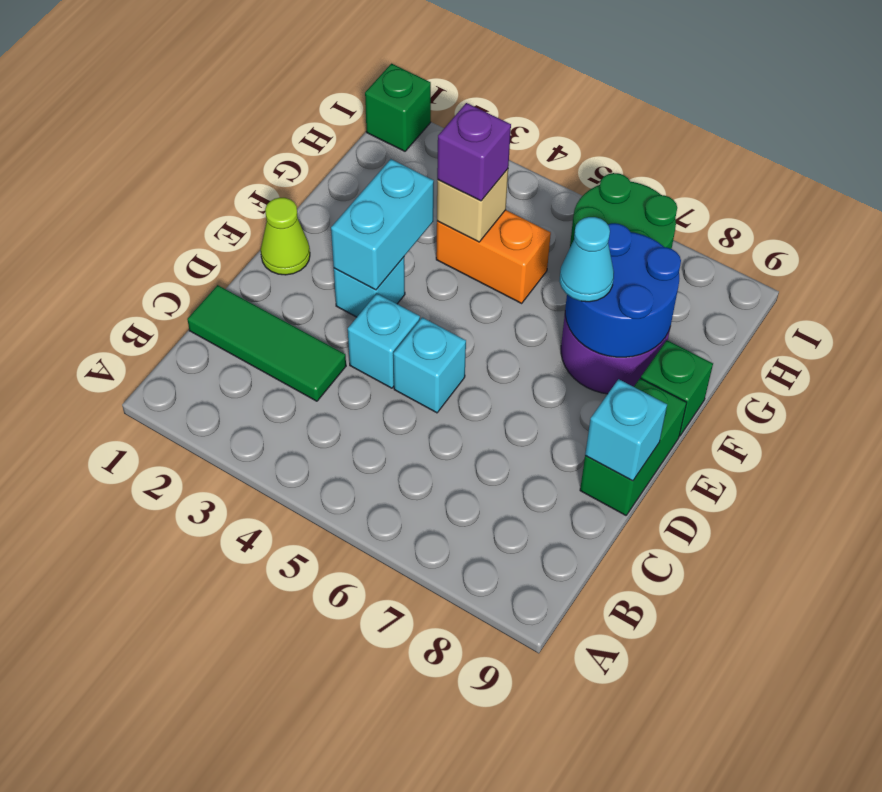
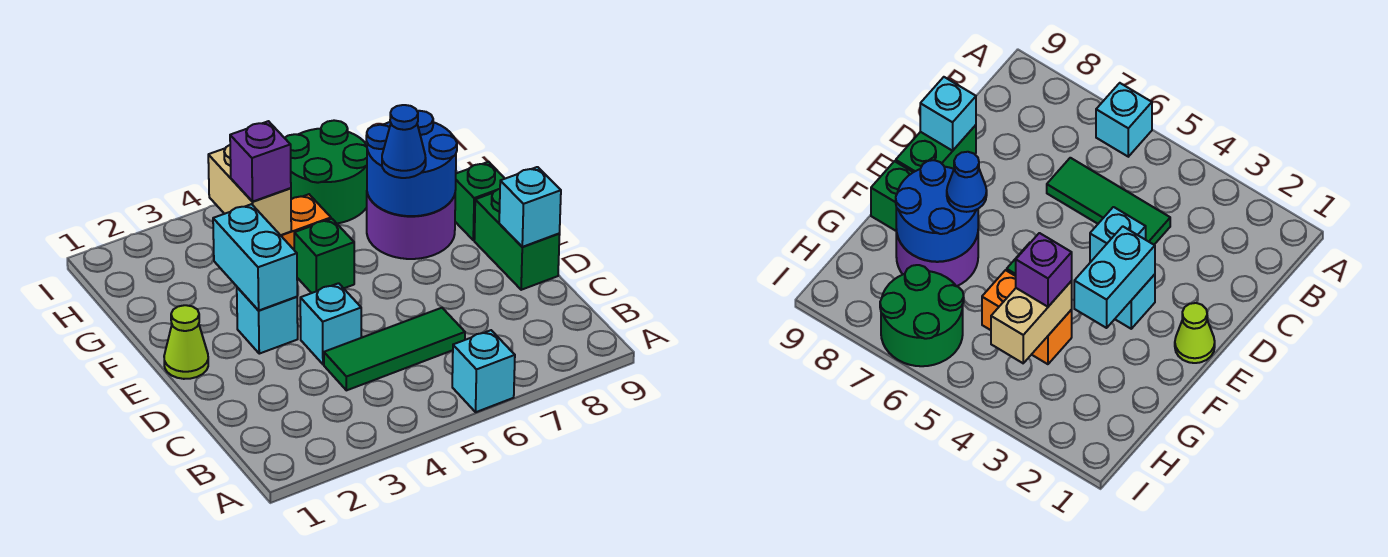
green tile C1:C3 level 1 -> green tile C4:C6 level 1
cyan brick D5 level 1 -> cyan brick A6 level 1
cyan cone F7 level 3 -> blue cone F7 level 3
tan brick G4 level 2 -> tan brick G4:H4 level 2
green brick I1 level 1 -> green brick F5 level 1

